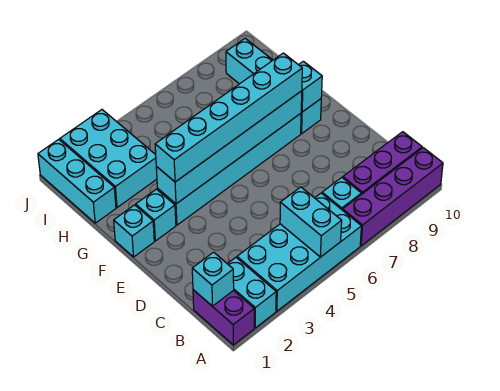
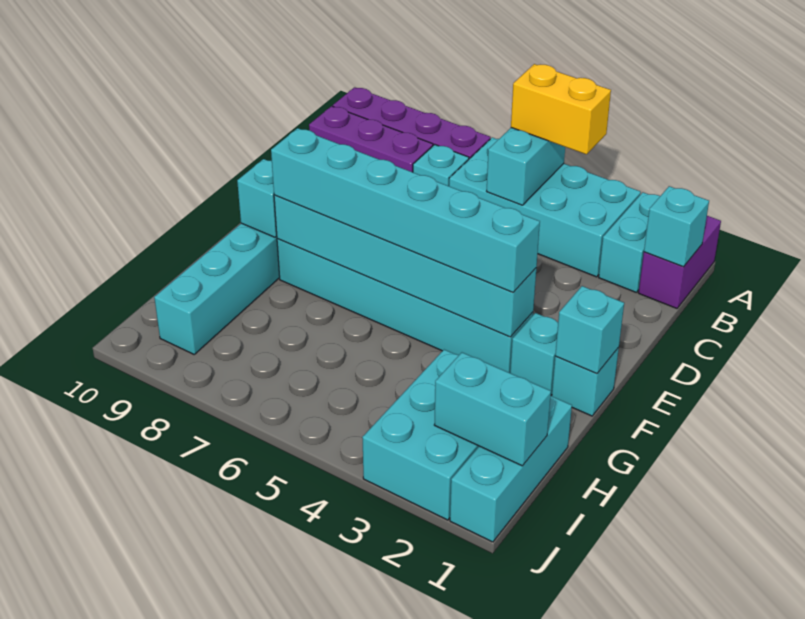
none -> yellow brick A4:A5 level 3
none -> cyan brick F1 level 2
none -> cyan brick I1:I2 level 2

